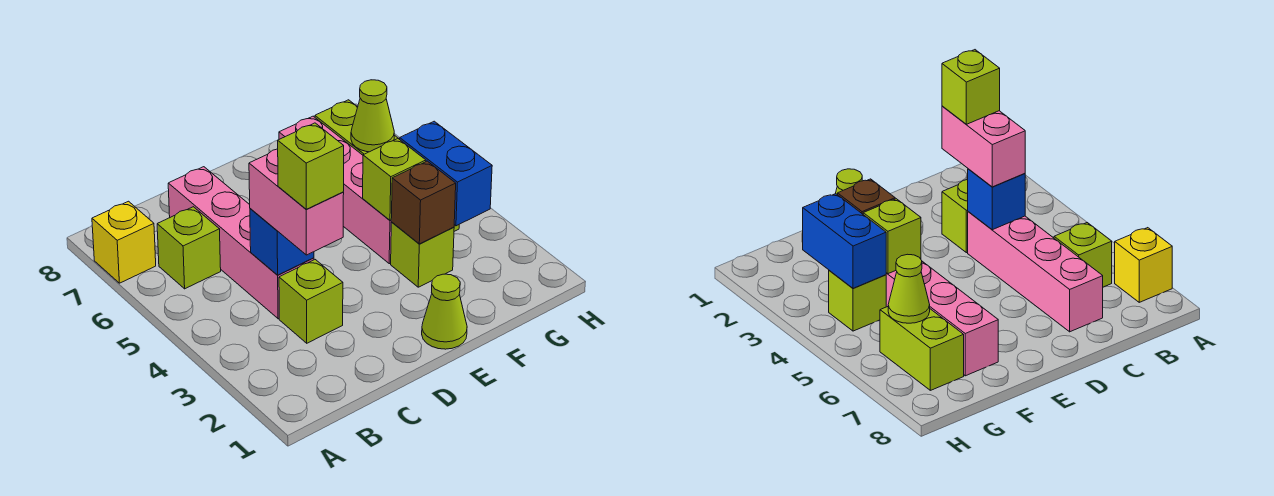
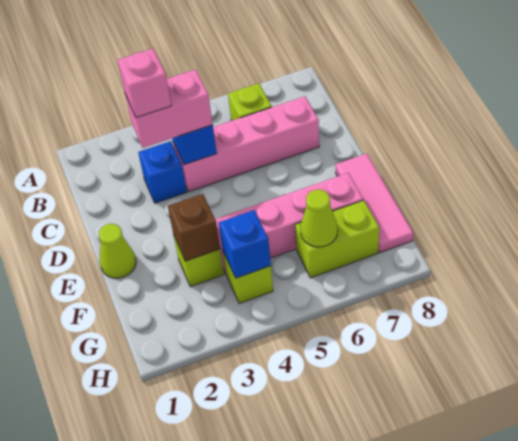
yellow brick A7 level 1 -> none
lime brick C3 level 1 -> blue brick C3 level 1
lime brick C3 level 4 -> pink brick C3 level 4
none -> pink tile E8:G8 level 1
lime brick F4 level 2 -> none
blue brick G3:G4 level 2 -> blue brick G4 level 2

